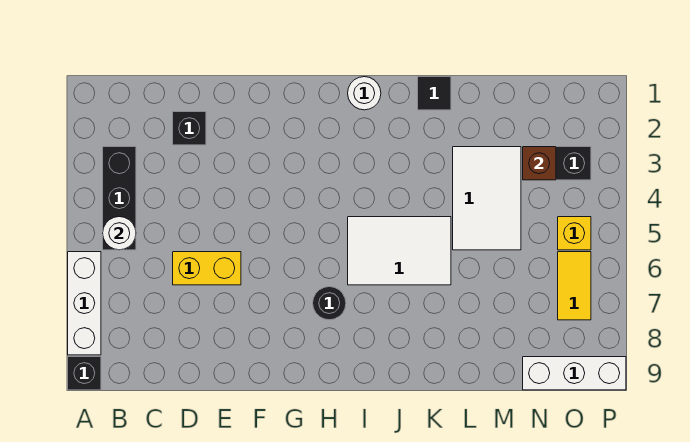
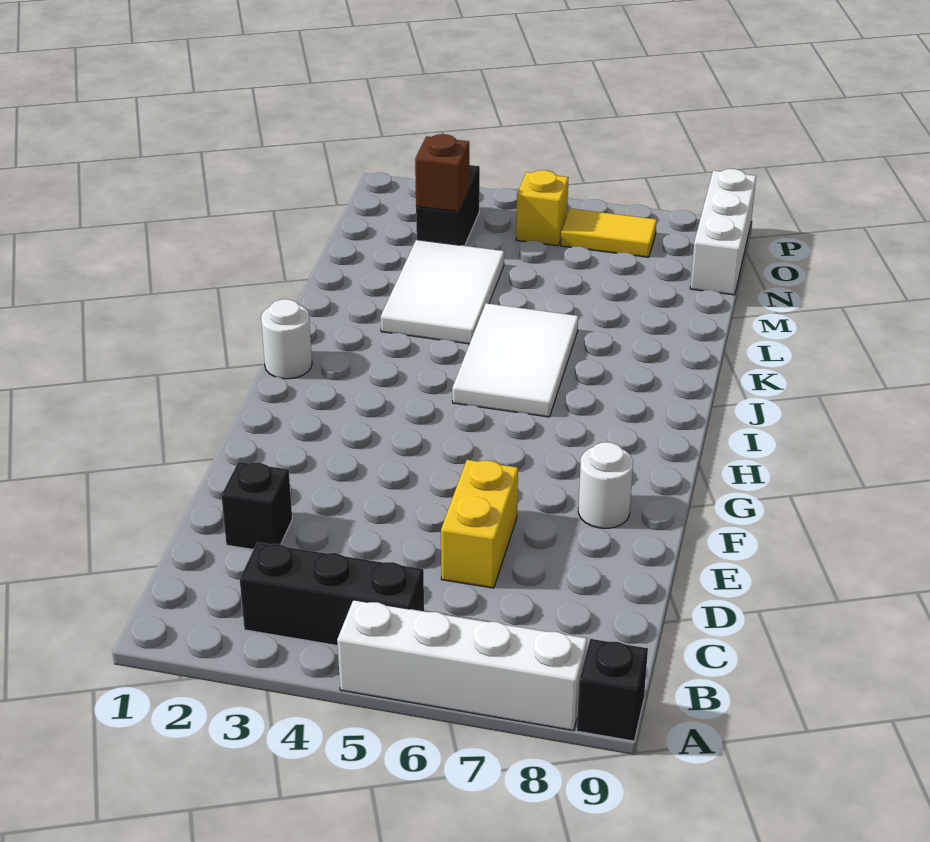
white brick A6:A8 level 1 -> white brick A5:A8 level 1
white round brick B5 level 2 -> white round brick F8 level 1
black round brick H7 level 1 -> none
black tile K1 level 1 -> none
white tile L3:M5 level 1 -> white tile K3:M4 level 1

